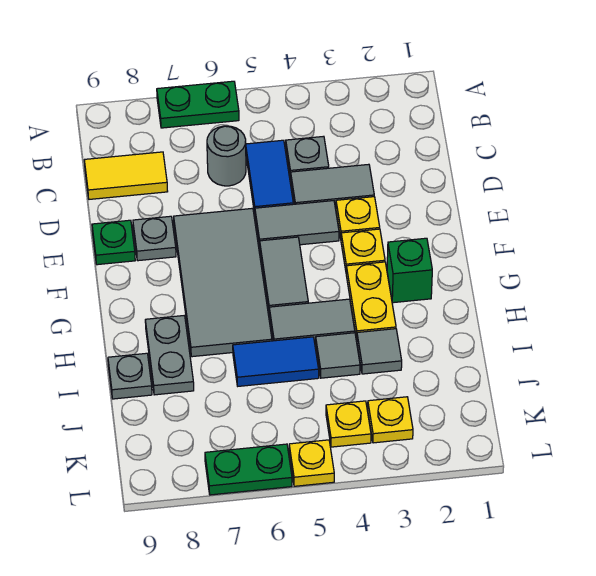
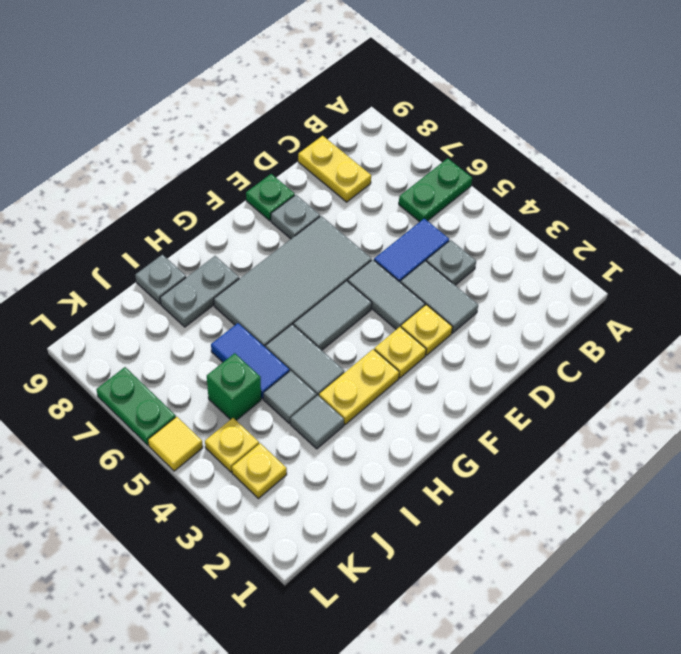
green plate A6:A7 level 1 -> green plate A6:B6 level 1
grey round brick C6 level 1 -> none
yellow tile C8:C9 level 1 -> yellow plate C8:C9 level 1
green brick G2 level 1 -> green brick J5 level 1
yellow plate L5 level 1 -> yellow tile L5 level 1

